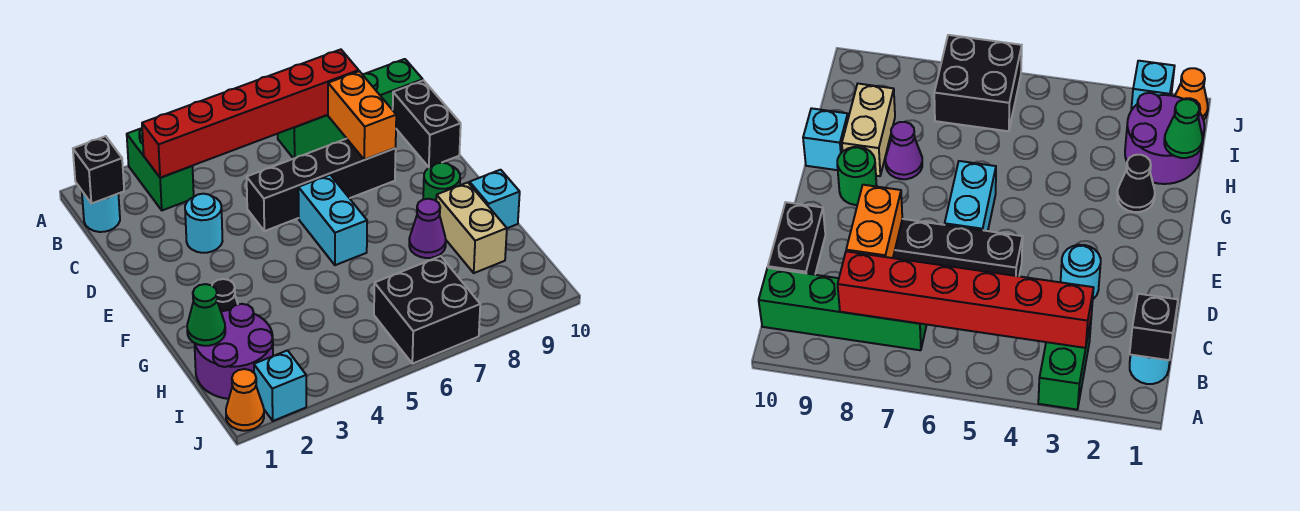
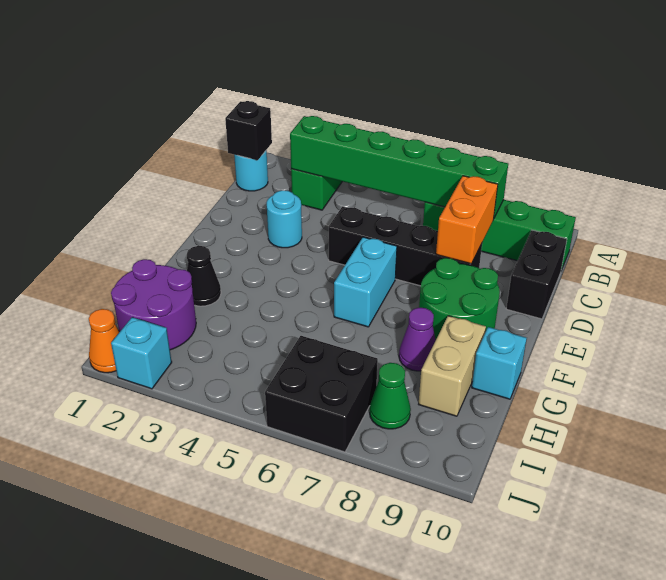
red brick B3:B8 level 2 -> green brick B3:B8 level 2
green round brick F9 level 1 -> green round brick E8:F9 level 1
green cone H1 level 2 -> green cone I8 level 1

